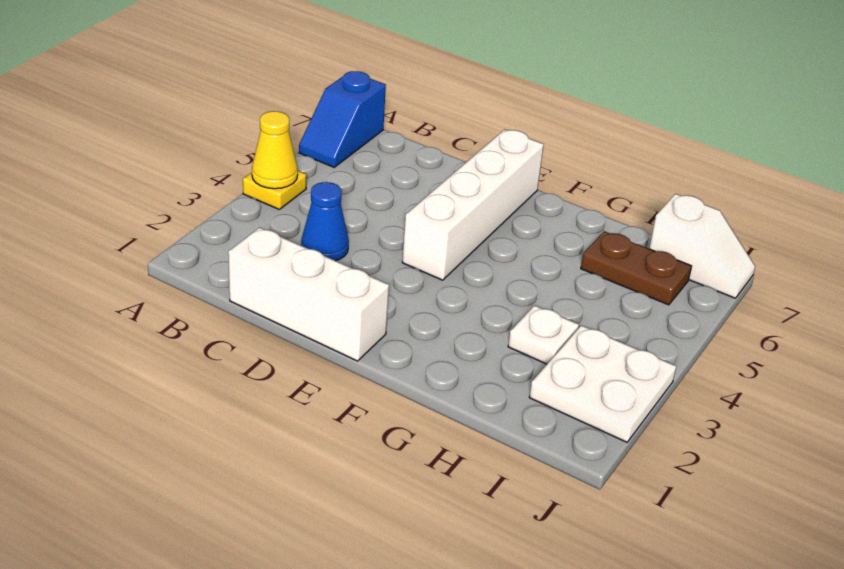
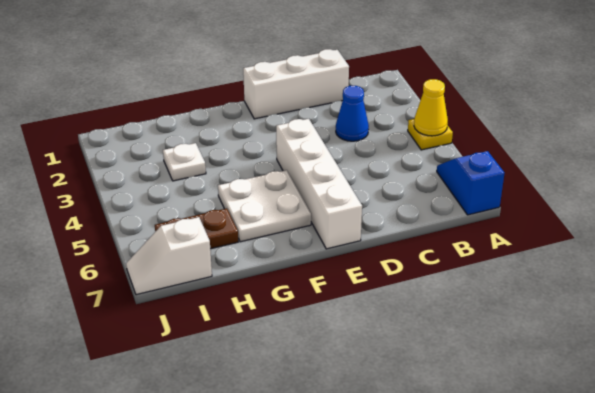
white plate I2:J3 level 1 -> white plate F5:G6 level 1

